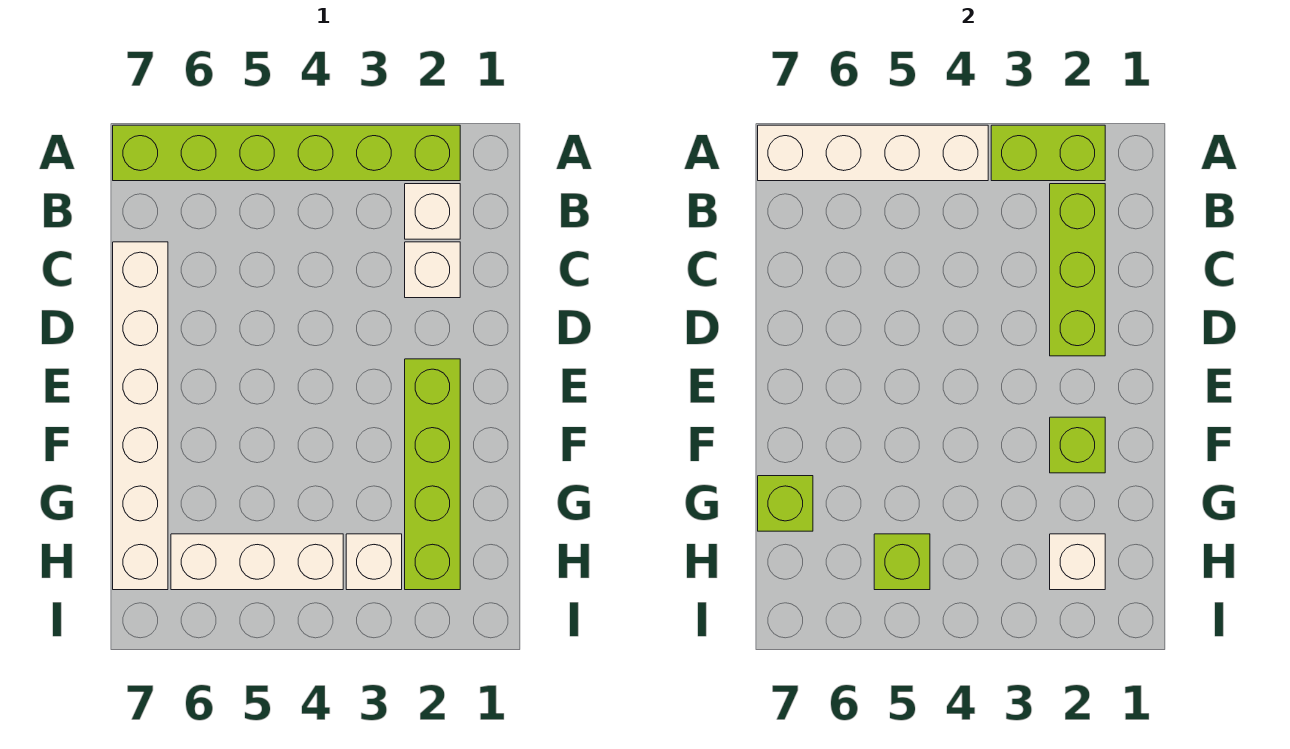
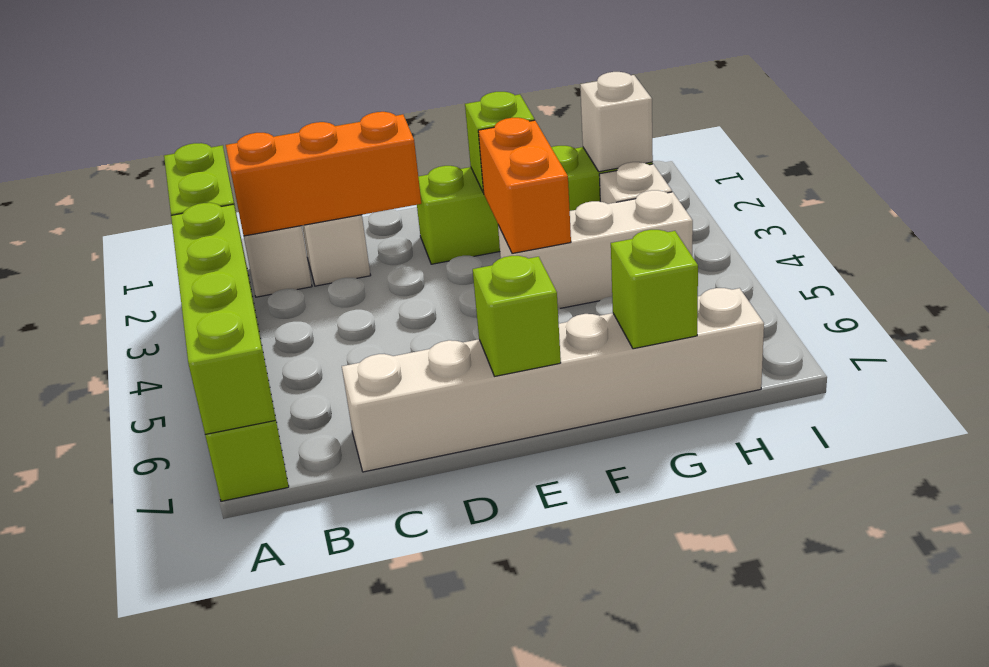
white brick A4:A7 level 2 -> lime brick A4:A7 level 2
lime brick B2:D2 level 2 -> orange brick B2:D2 level 2
none -> orange brick F3:F4 level 2
white brick H4:H6 level 1 -> white brick F4:H4 level 1
lime brick H5 level 2 -> lime brick E7 level 2

